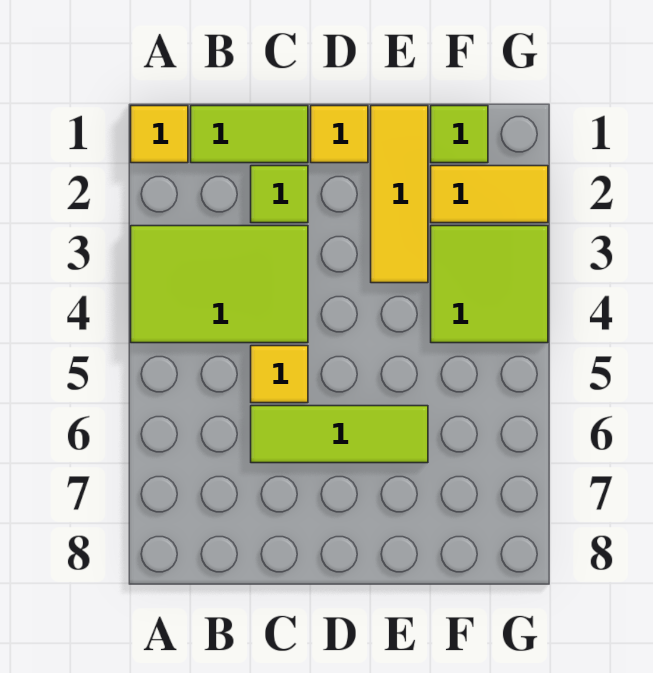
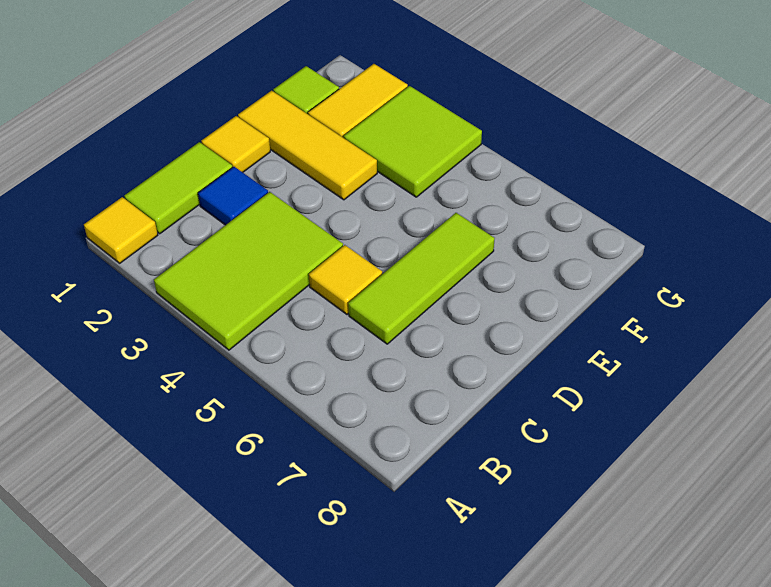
lime tile C2 level 1 -> blue tile C2 level 1

